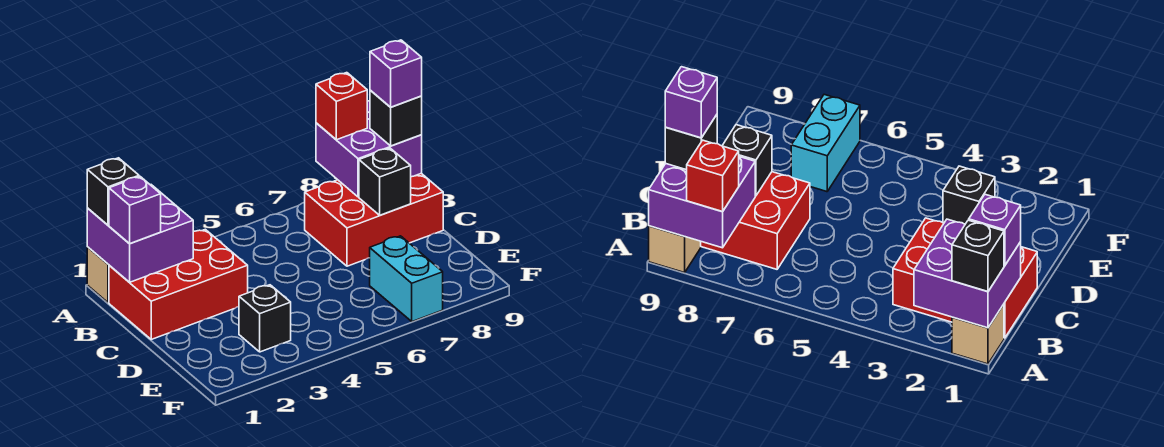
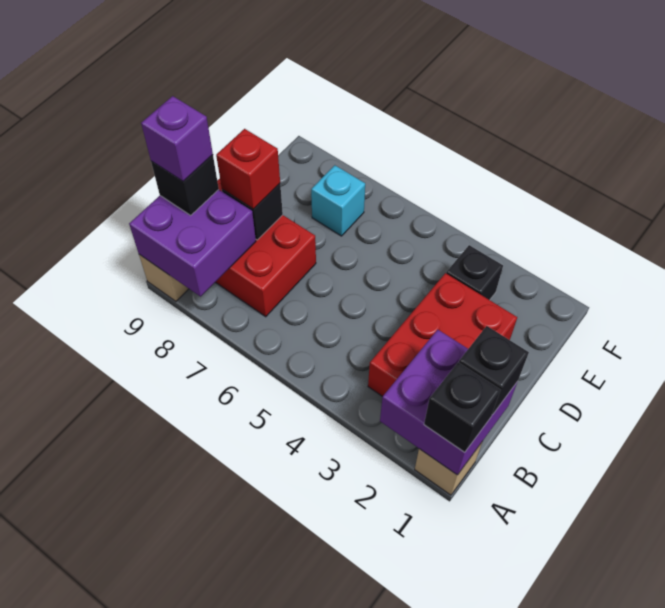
red brick A8 level 3 -> red brick C8 level 3
red brick B1:C3 level 1 -> red brick B2:D3 level 1
purple brick B1 level 3 -> black brick B1 level 3
cyan brick E7:F7 level 1 -> cyan brick E7 level 1

